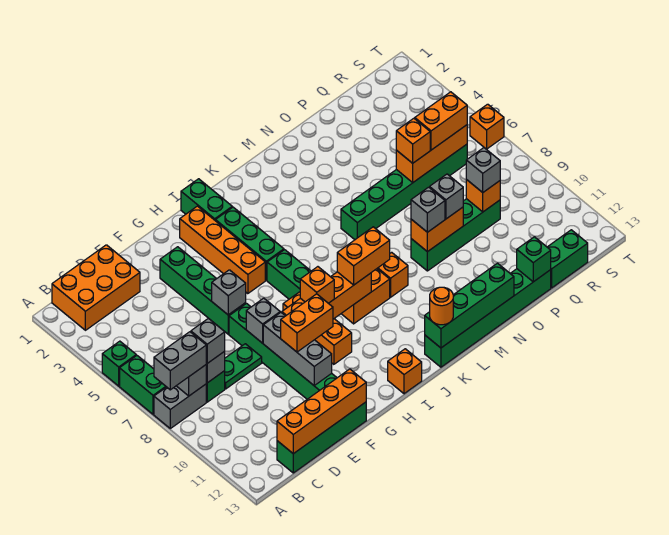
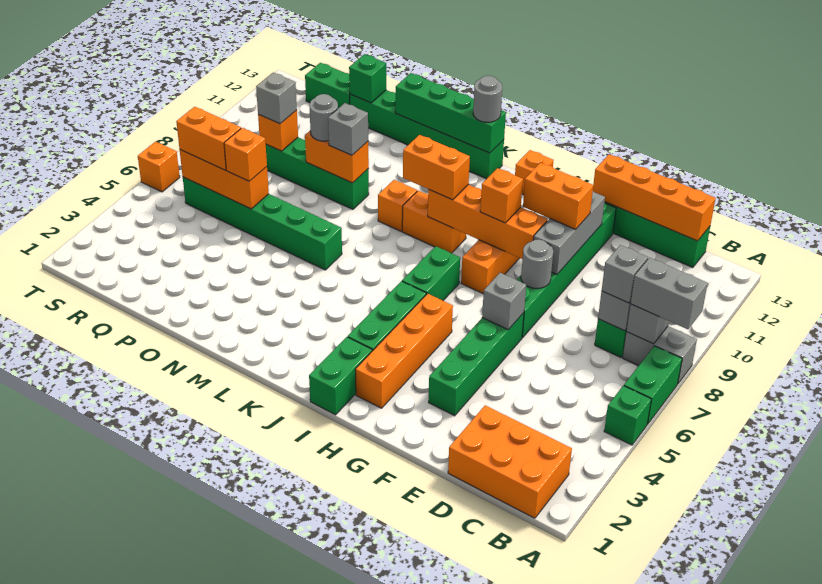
green plate D8:E8 level 1 -> none
grey brick F8 level 2 -> grey round brick F8 level 2
orange round brick K13 level 3 -> grey round brick K13 level 3
grey brick O9 level 3 -> grey round brick O9 level 3

